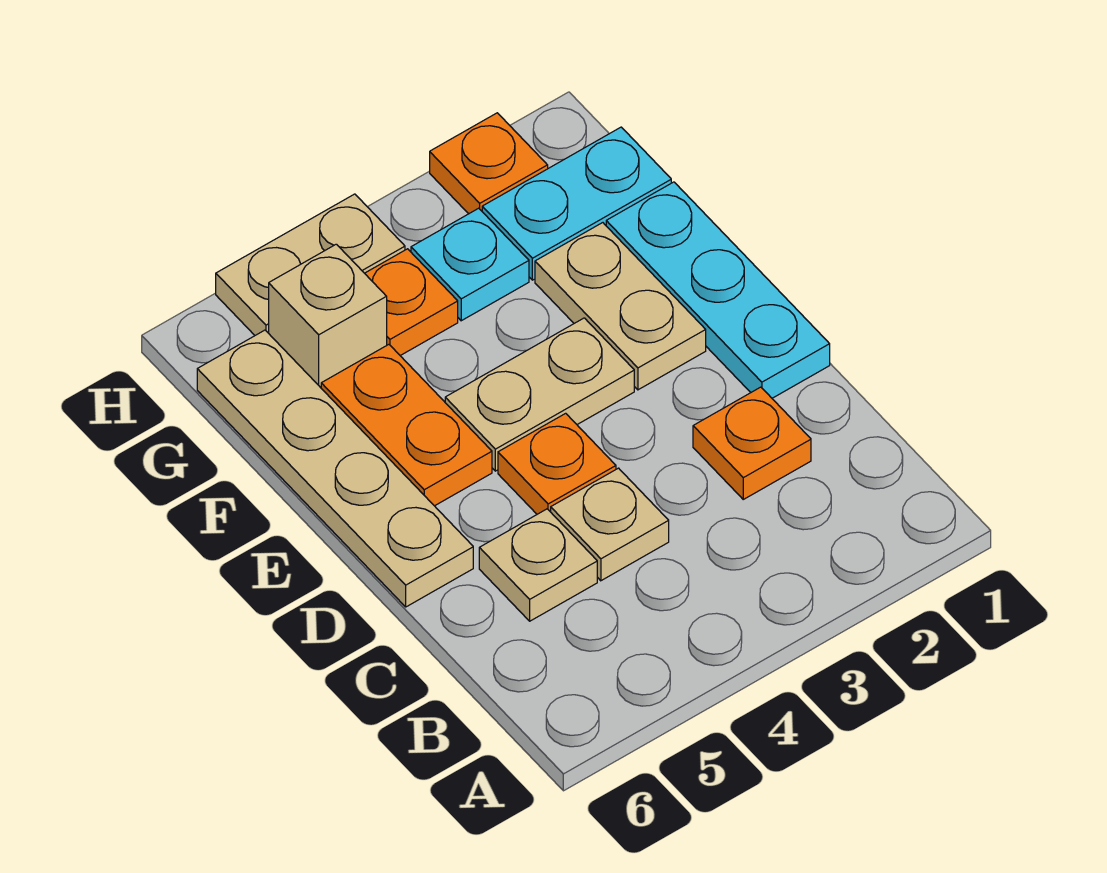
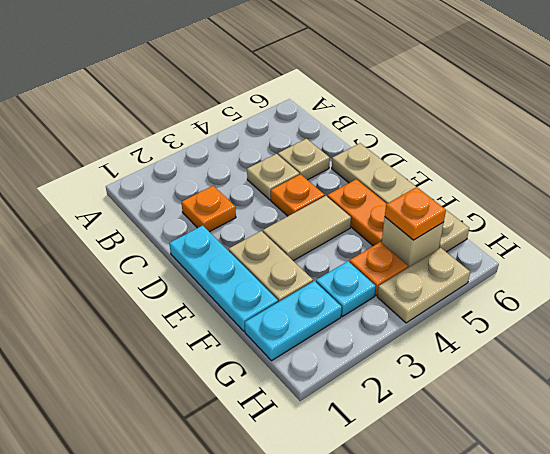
tan plate E3:E4 level 1 -> tan tile E3:E4 level 1
orange plate H2 level 1 -> orange plate G5 level 2

